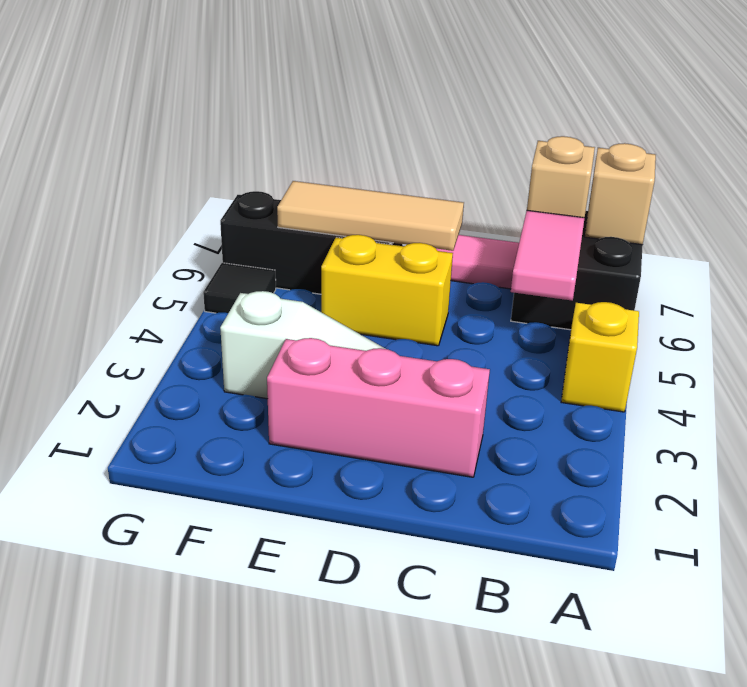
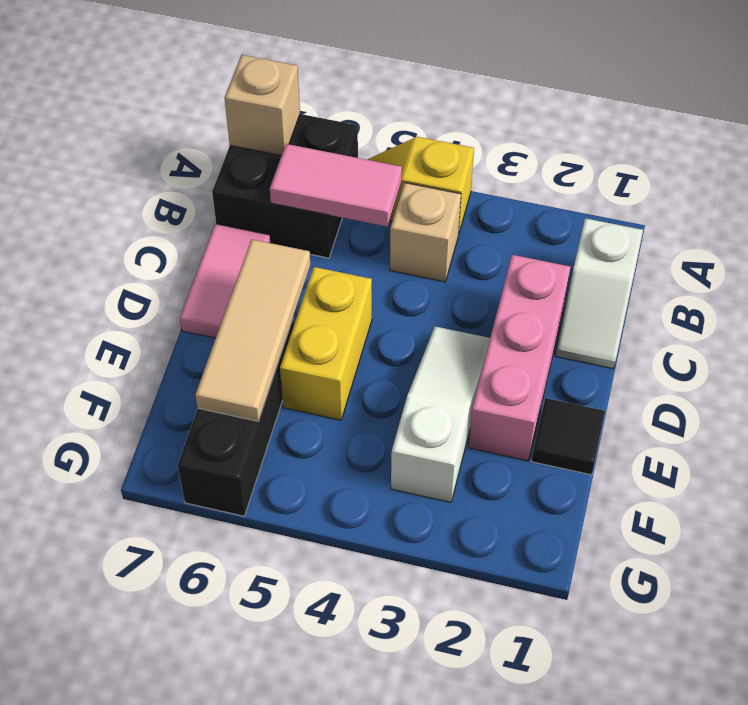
none -> white slope B1:C1 level 1 top B
tan brick B7 level 2 -> tan brick B4 level 1
black tile G5 level 1 -> black tile E1 level 1

